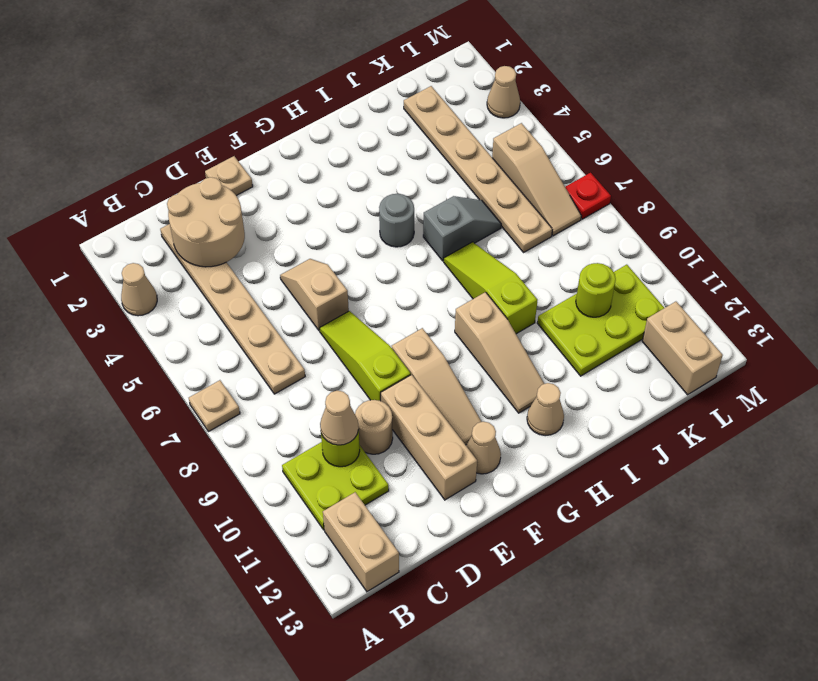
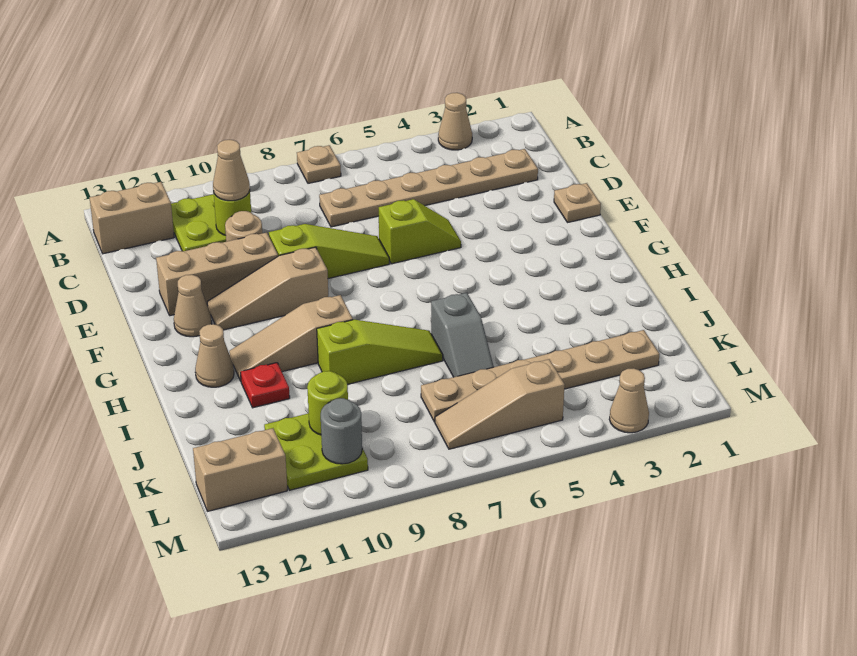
tan round brick C2:D3 level 2 -> none
tan slope E5:E6 level 1 top 6 -> lime slope E5:E6 level 1 top 6
grey round brick H5 level 1 -> grey round brick L10 level 2
lime plate J10:L11 level 1 -> lime plate K10:L11 level 1
red plate M7 level 1 -> red plate I11 level 1

